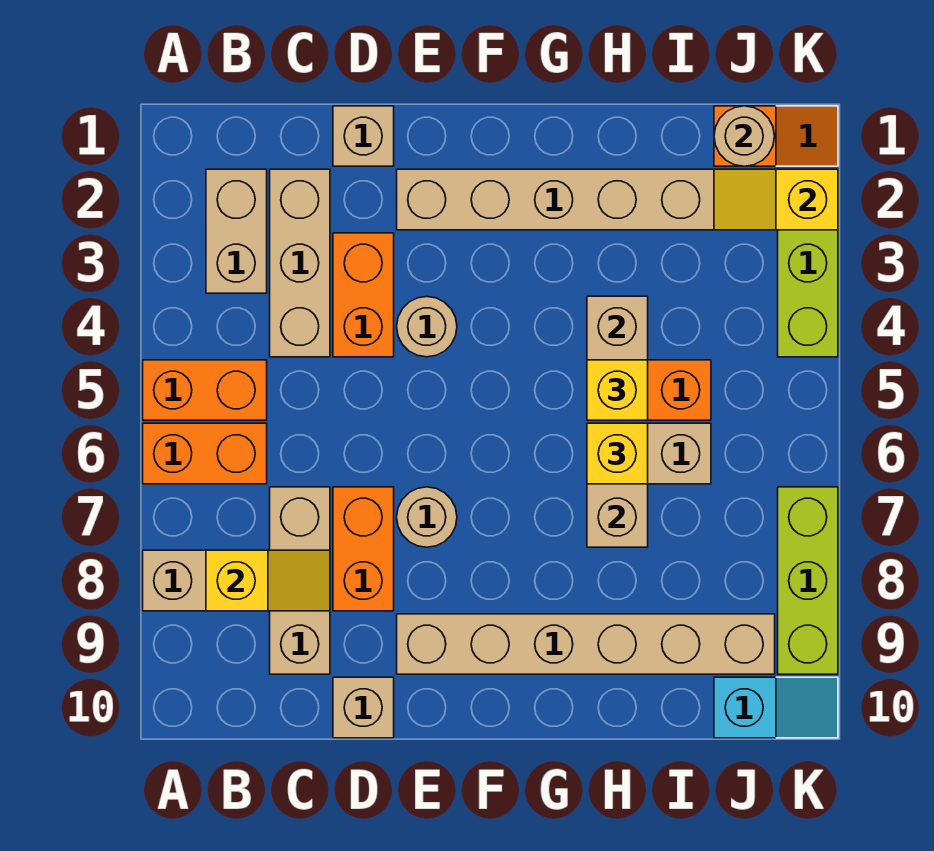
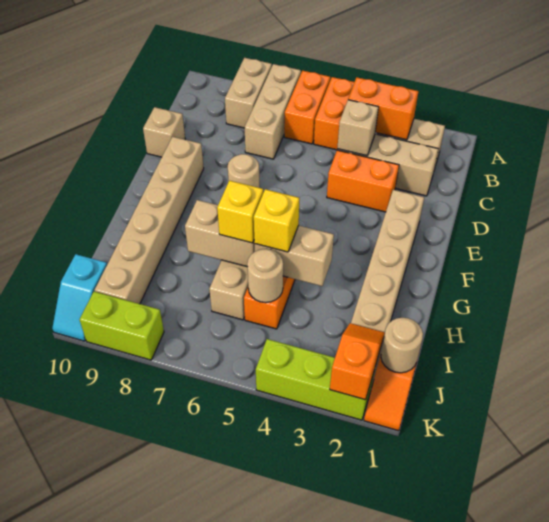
yellow slope B8:C8 level 2 top B -> none
tan brick C7:C9 level 1 -> tan brick A7:C7 level 1
tan brick D1 level 1 -> tan brick C4 level 2
orange brick D7:D8 level 1 -> orange brick B3:B4 level 2
tan round brick E4 level 1 -> tan round brick I5 level 2
yellow slope J2:K2 level 2 top K -> orange slope J2:K2 level 2 top K
lime brick K7:K9 level 1 -> lime brick K8:K9 level 1

